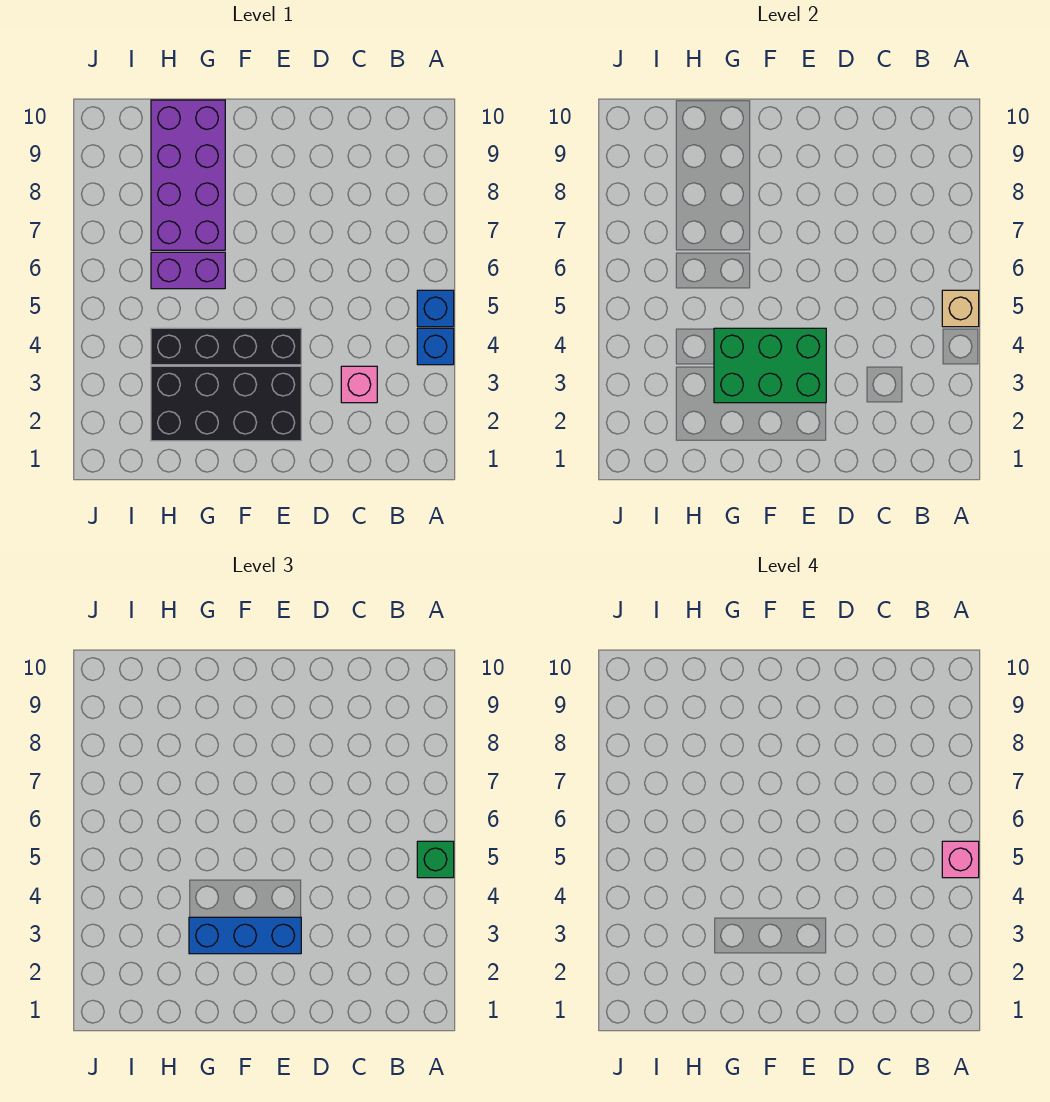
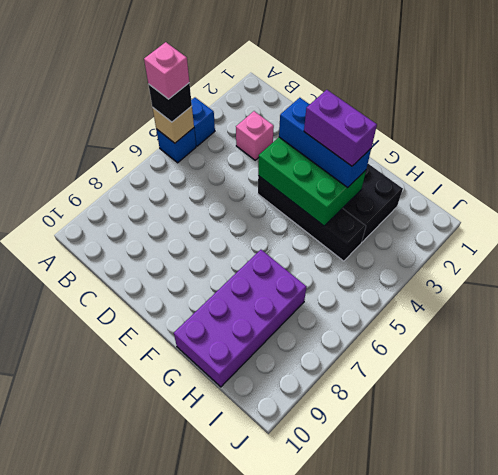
green brick A5 level 3 -> black brick A5 level 3
purple brick G6:H6 level 1 -> purple brick F3:G3 level 4

